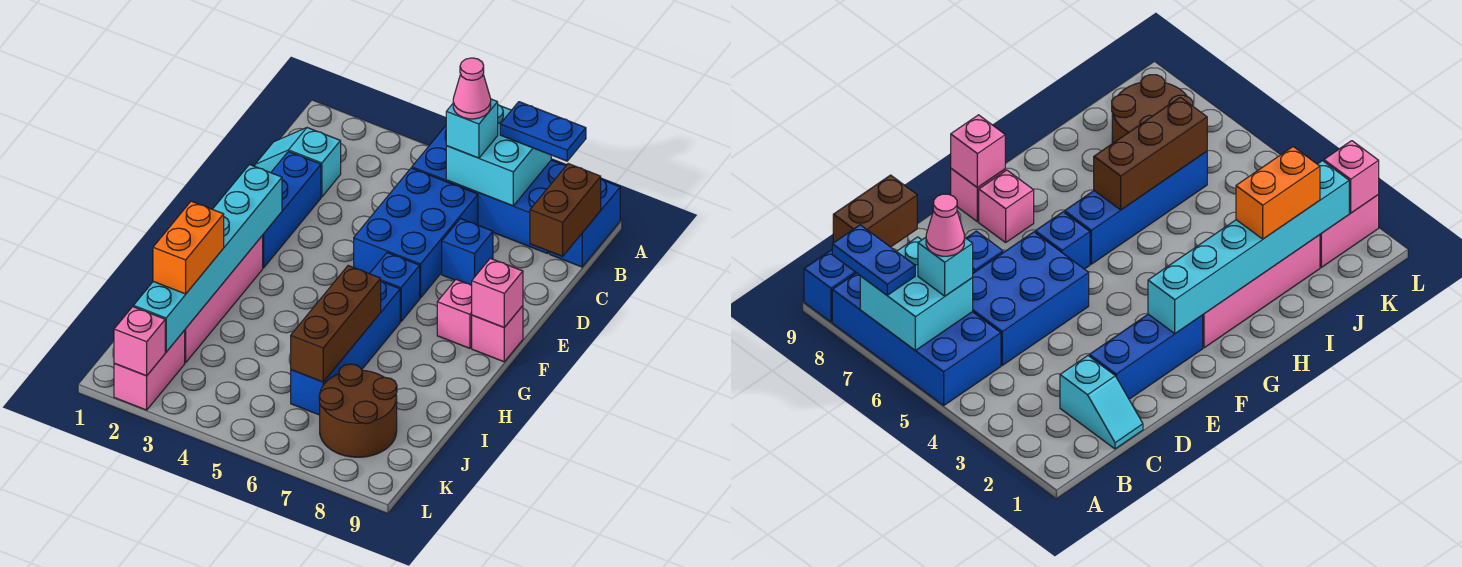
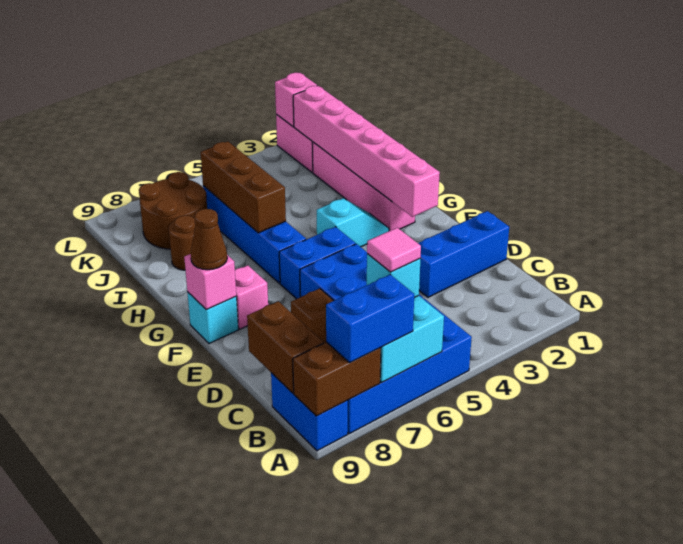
blue plate A7:A8 level 3 -> blue brick A7:A8 level 3
none -> brown brick A8:A9 level 2
pink cone B6 level 4 -> pink tile B6 level 4
cyan slope C1:C2 level 1 top 2 -> cyan slope G3:G4 level 1 top 4
blue brick D2:F2 level 1 -> blue brick D1:D3 level 1
blue brick D7 level 1 -> brown brick D7 level 1
cyan brick F2:K2 level 2 -> pink brick F2:K2 level 2
blue brick F6 level 1 -> blue brick F5:F6 level 1
pink brick F9 level 1 -> cyan brick F9 level 1
none -> brown cone F9 level 3
orange brick I2:J2 level 3 -> none
none -> brown round brick I8 level 1

